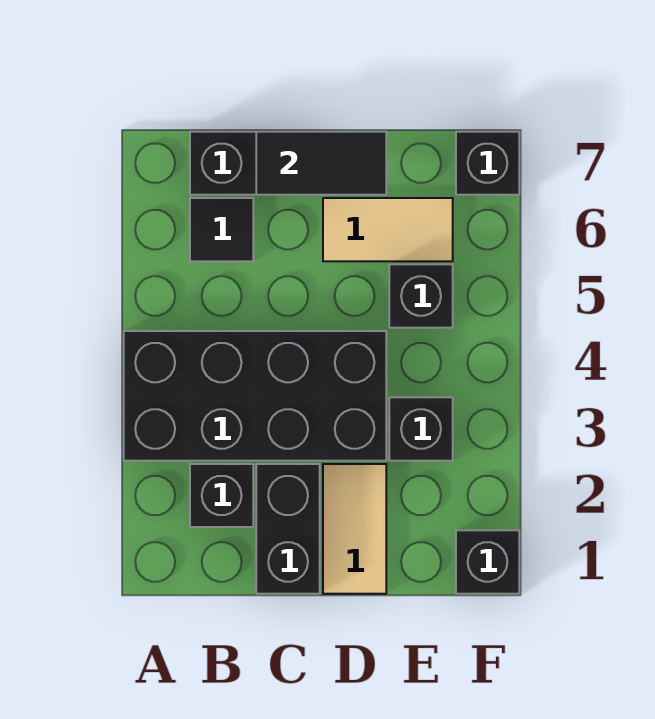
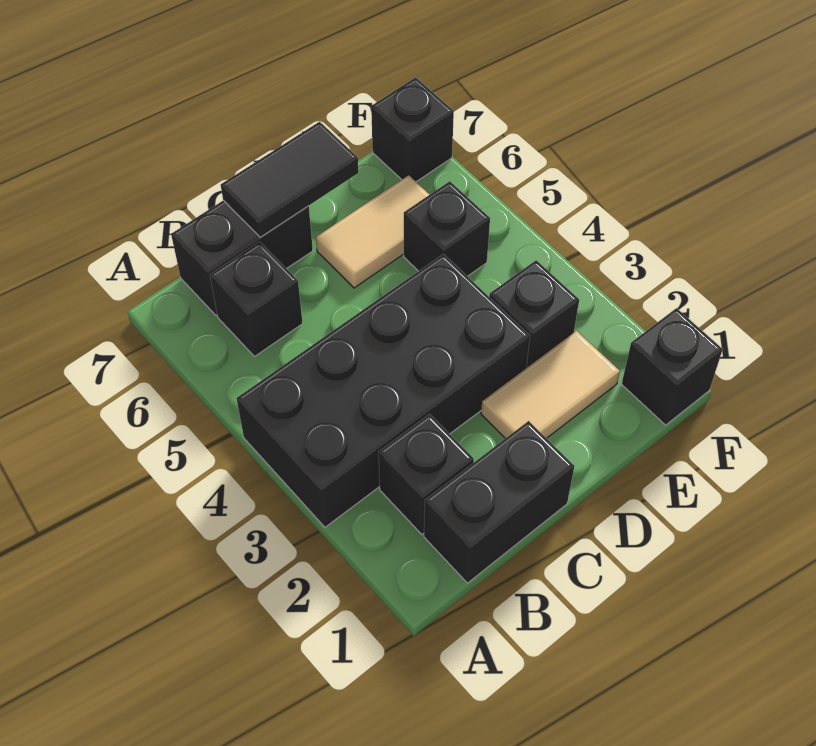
black tile B6 level 1 -> black brick B6 level 1
black brick C1:C2 level 1 -> black brick B1:C1 level 1
tan tile D1:D2 level 1 -> tan tile D2:E2 level 1

